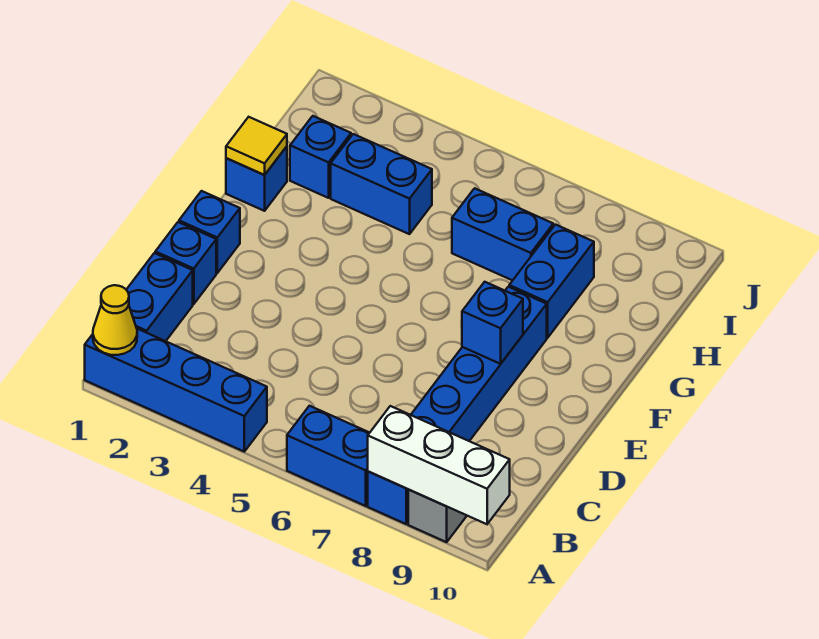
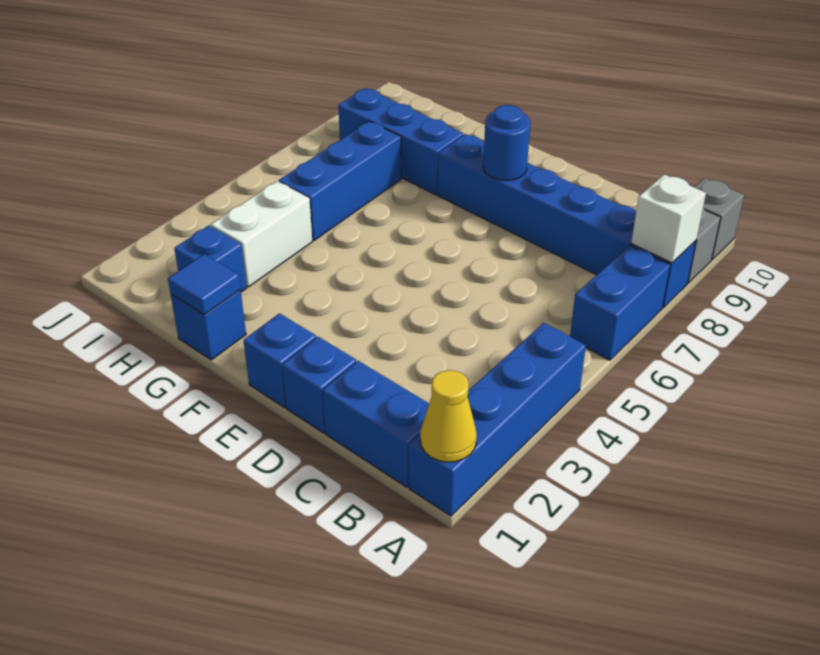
white brick A8:A10 level 2 -> white brick A8 level 2
none -> grey brick A10 level 1
blue brick E8 level 2 -> blue round brick E8 level 2
yellow tile G1 level 2 -> blue tile G1 level 2
blue brick G8:H8 level 1 -> blue brick G8:I8 level 1
blue brick H3:H4 level 1 -> white brick H3:H4 level 1
blue brick H6:H7 level 1 -> blue brick H5:H7 level 1

